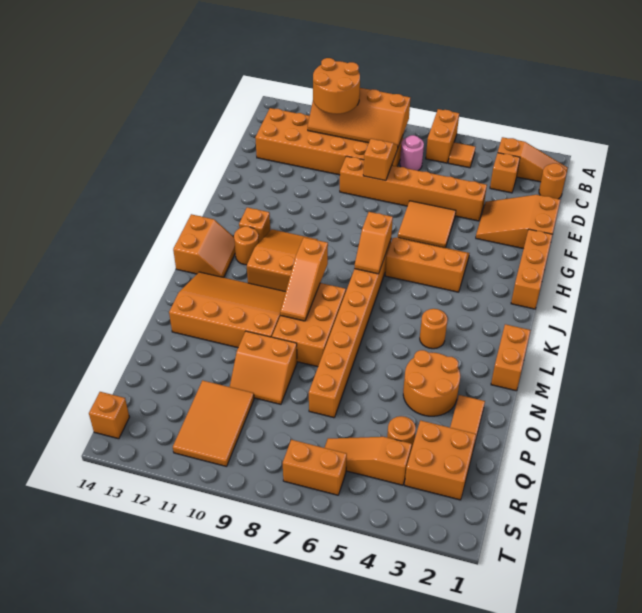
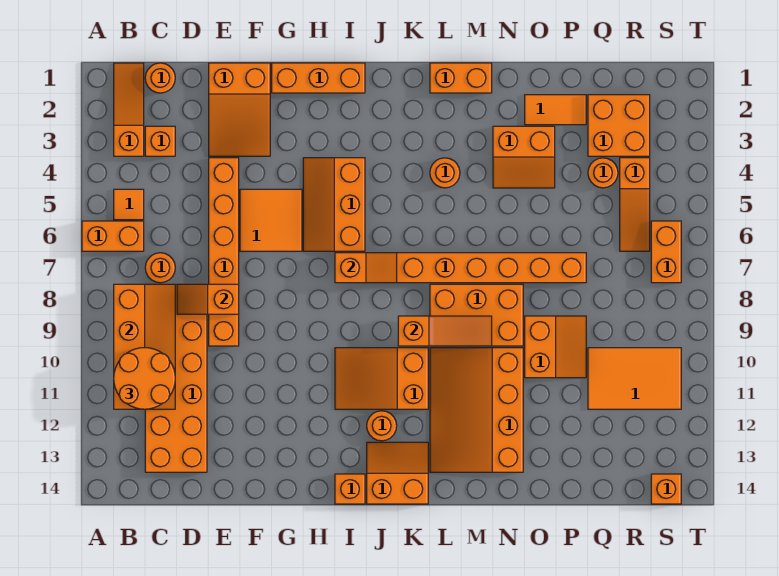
pink round brick C7 level 1 -> orange round brick C7 level 1
orange brick I12 level 1 -> orange brick I14 level 1
orange round brick N3:O4 level 1 -> orange slope N3:O4 level 1 top 3

